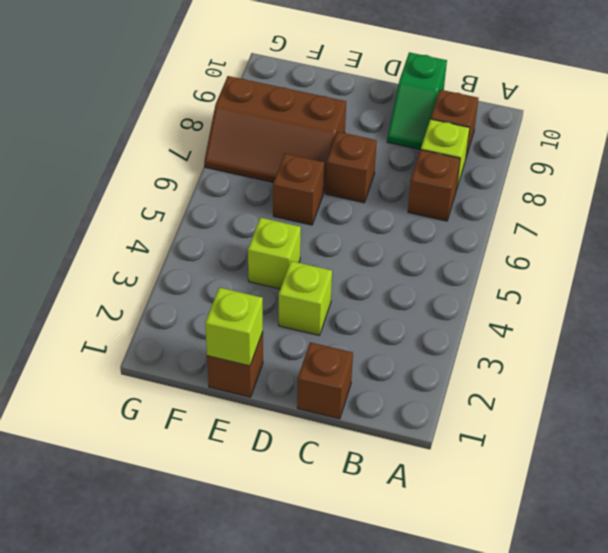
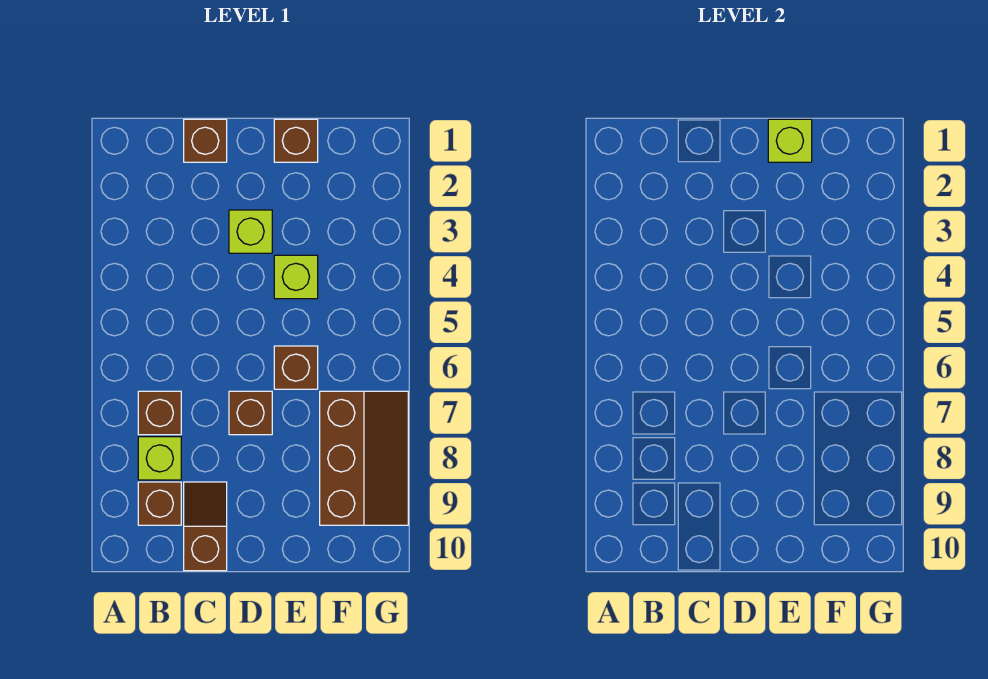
green slope C9:C10 level 1 top 10 -> brown slope C9:C10 level 1 top 10
brown slope E7:G8 level 1 top 8 -> brown slope F7:G9 level 1 top F

